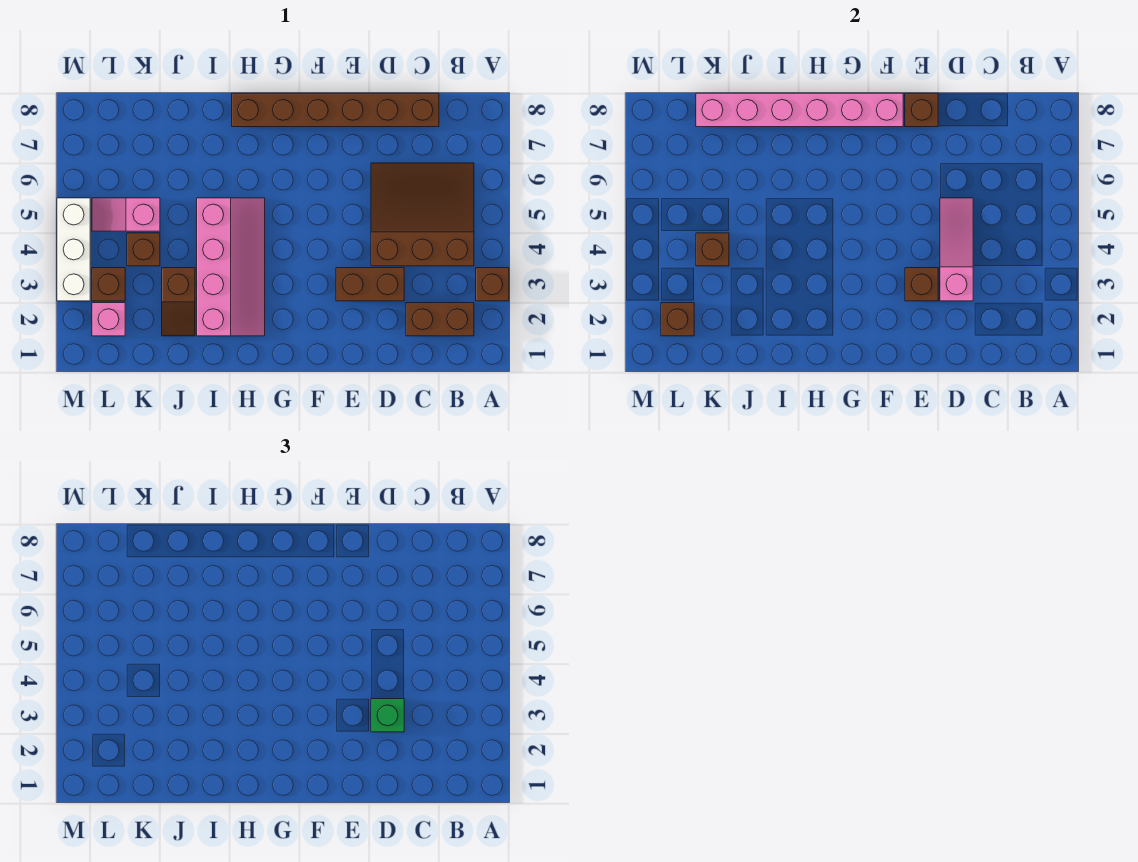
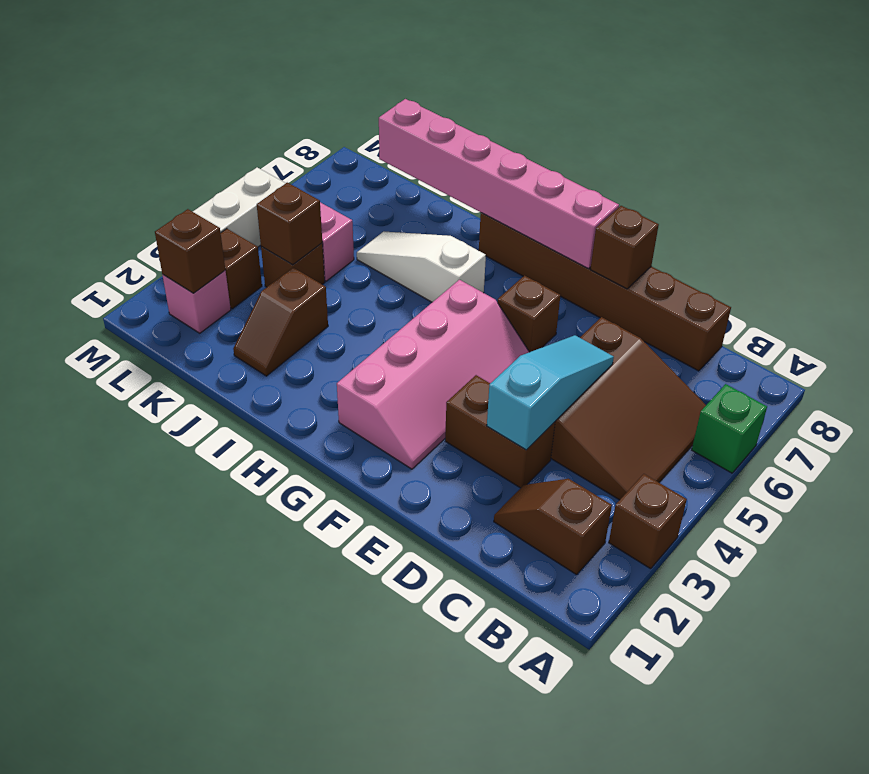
brown brick B2:C2 level 1 -> brown slope B2:C2 level 1 top B
brown slope B4:D6 level 1 top 4 -> brown slope B4:D6 level 1 top D
pink slope D3:D5 level 2 top 3 -> cyan slope D3:D5 level 2 top 3
green brick D3 level 3 -> green brick A6 level 1
brown brick E3 level 2 -> brown brick F6 level 1
pink slope H2:I5 level 1 top I -> pink slope F2:G5 level 1 top G
none -> white slope H6:J6 level 1 top H

